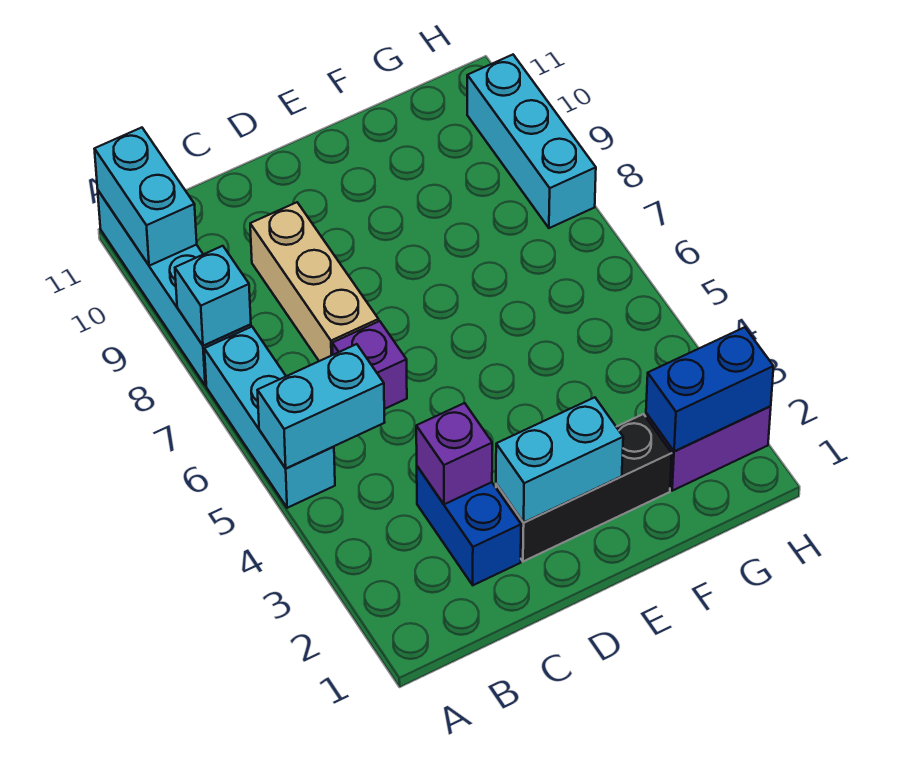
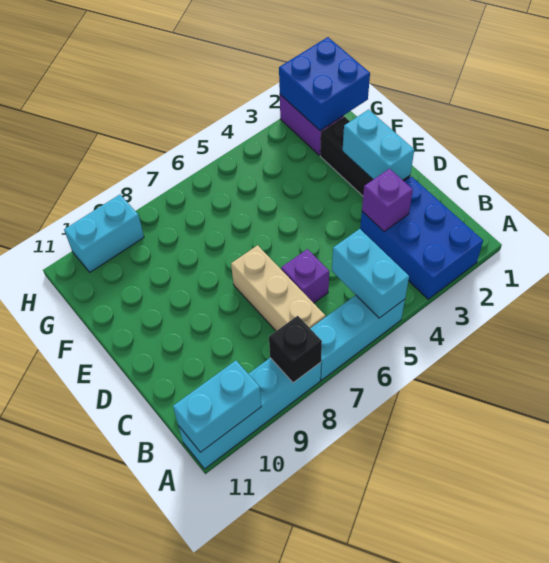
cyan brick A8 level 2 -> black brick A8 level 2
blue brick C2:C3 level 1 -> blue brick A2:C3 level 1
tan brick C7:C9 level 1 -> tan brick B7:D7 level 1
blue brick G2:H2 level 2 -> blue brick G1:H2 level 2
cyan brick H8:H10 level 1 -> cyan brick H9:H10 level 1

